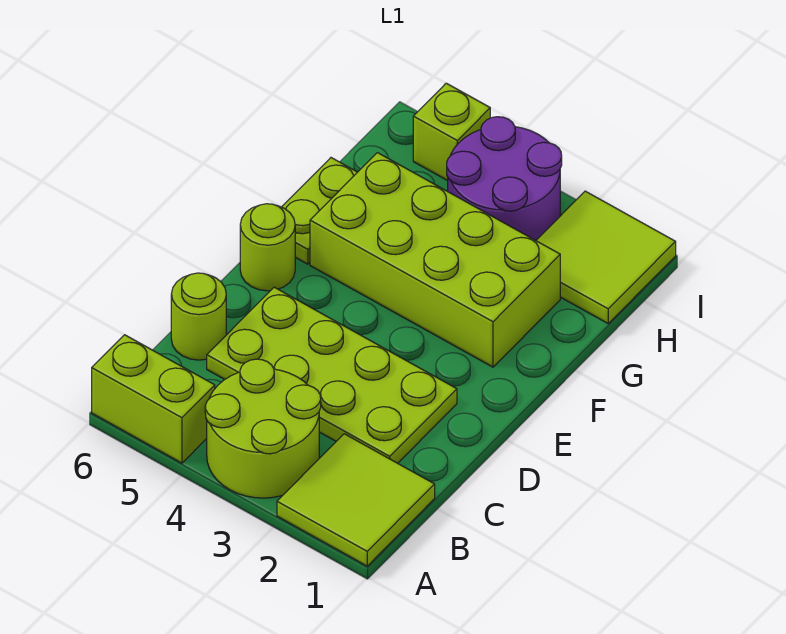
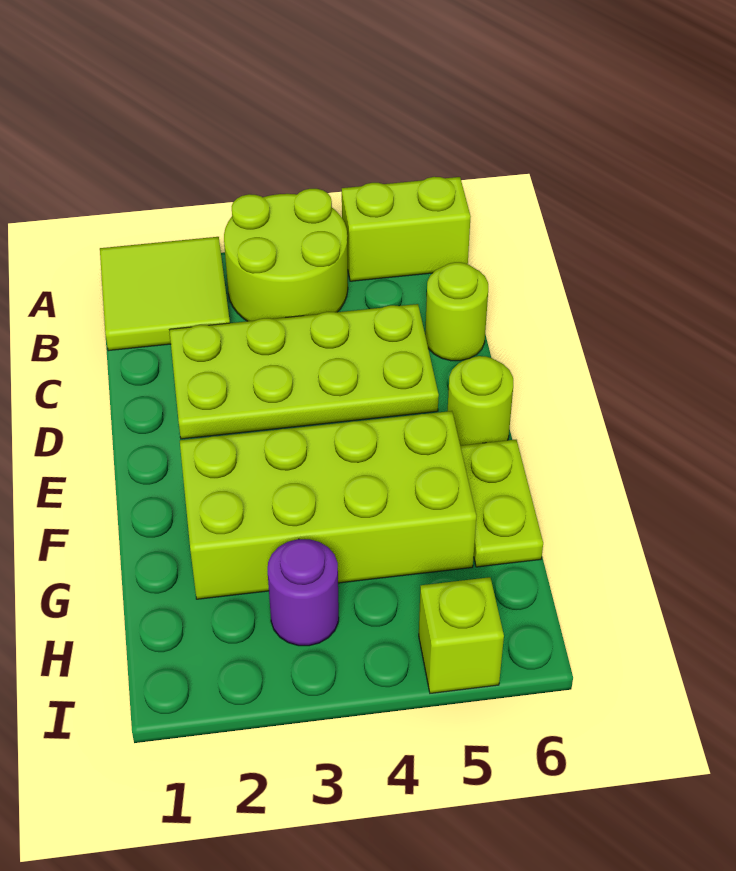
lime tile H1:I2 level 1 -> none
purple round brick H3:I4 level 1 -> purple round brick H3 level 1

